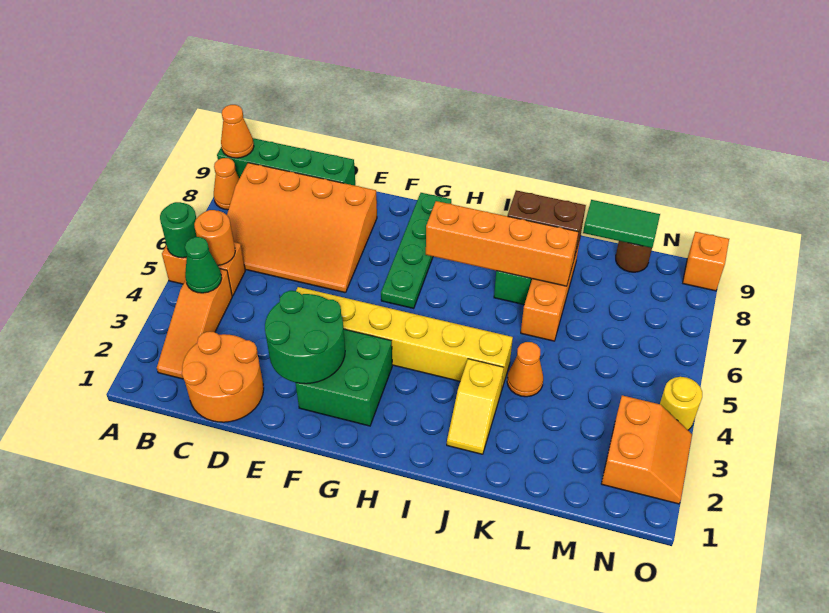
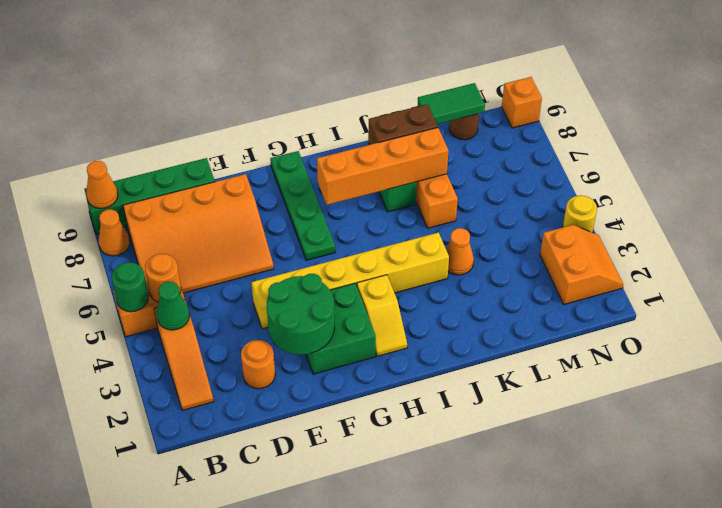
orange round brick C1:D2 level 1 -> orange round brick D2 level 1
yellow slope J2:J3 level 1 top 3 -> yellow slope H2:H3 level 1 top 3

